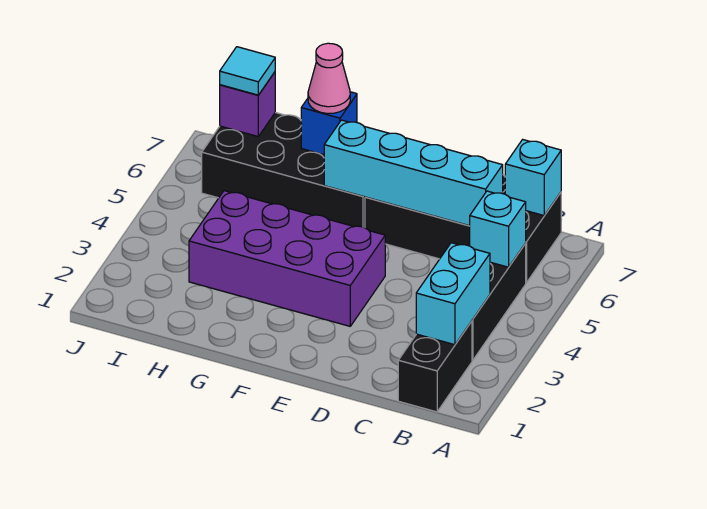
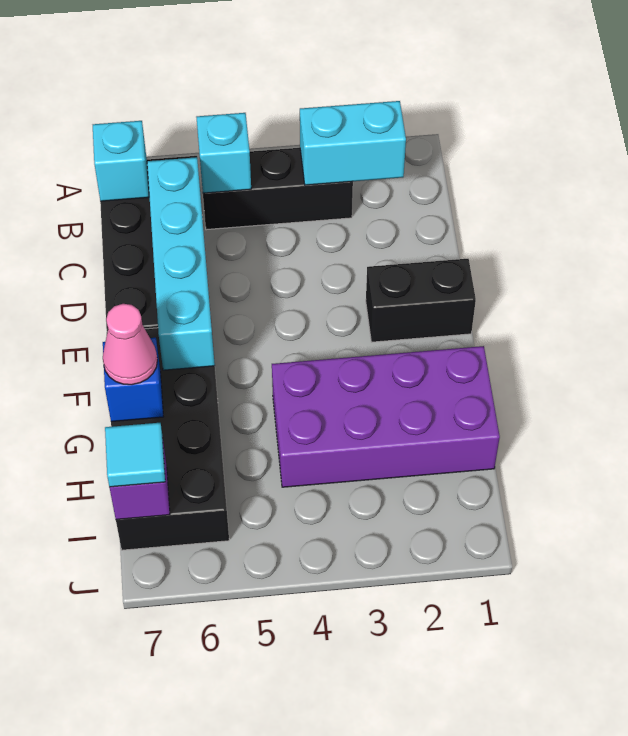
black brick B1:B2 level 1 -> black brick E1:E2 level 1
purple brick E3:H4 level 1 -> purple brick G1:H4 level 1

